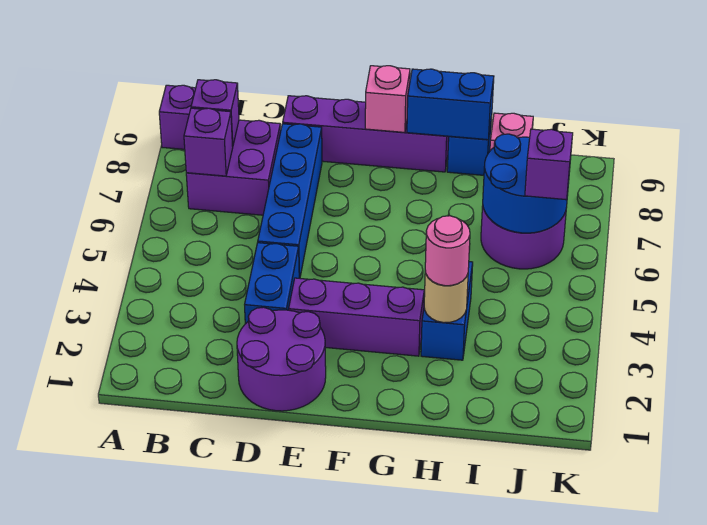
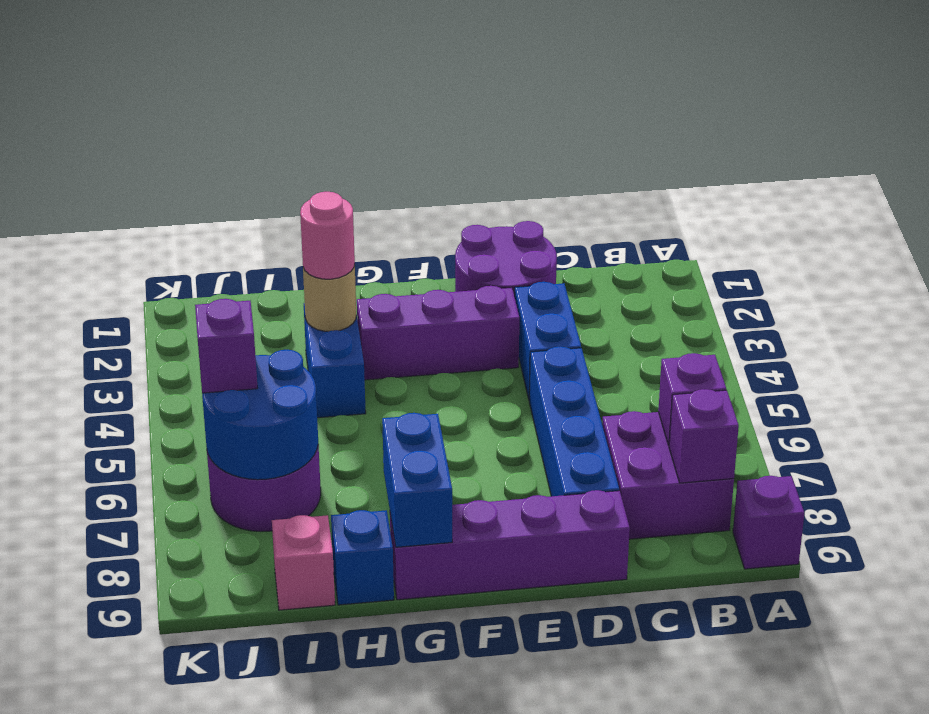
pink brick F9 level 2 -> none
blue brick G9:H9 level 2 -> blue brick G8:G9 level 2

